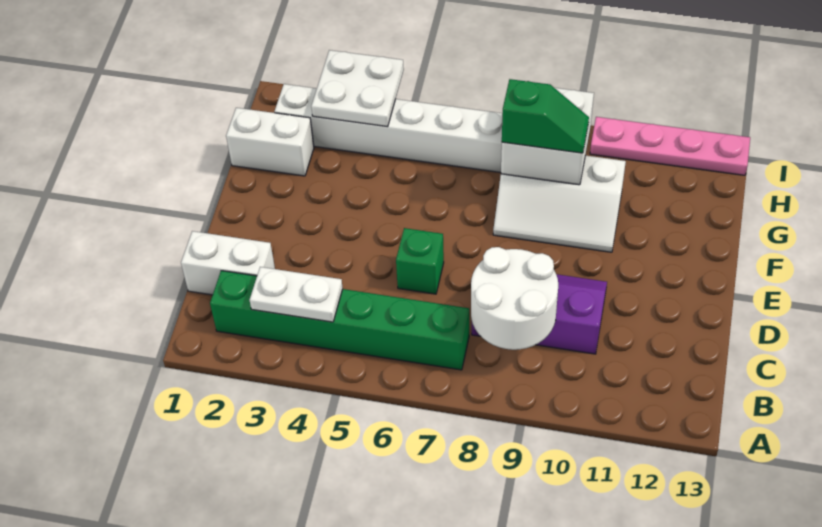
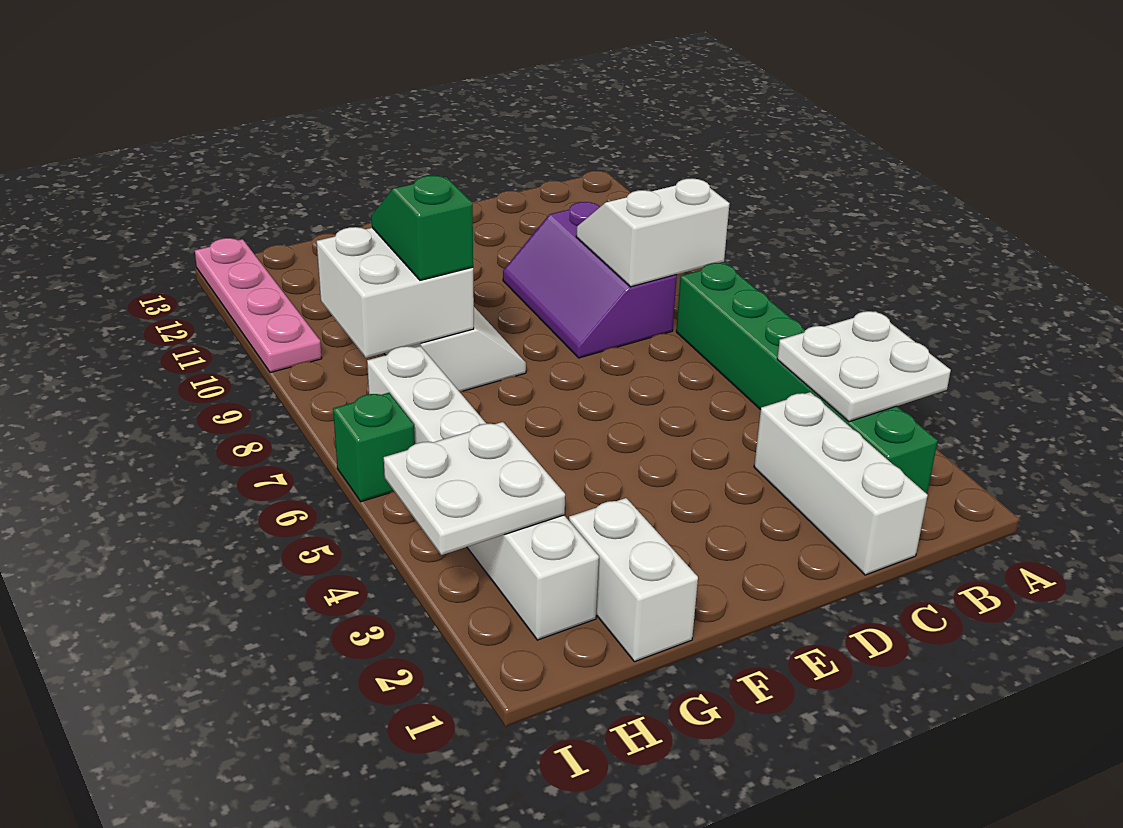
white plate B3:B4 level 2 -> white plate A3:B4 level 2
white round brick B8:C9 level 2 -> white slope B8:C9 level 2 top 8
white brick C1:C2 level 1 -> white brick C1:C3 level 1
green brick D6 level 1 -> green brick I6 level 1

